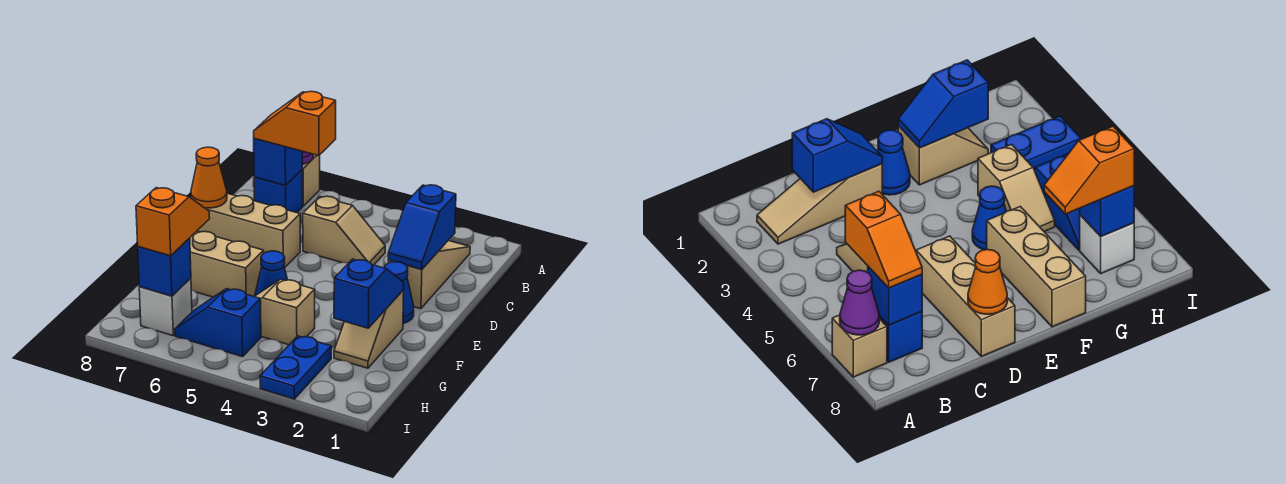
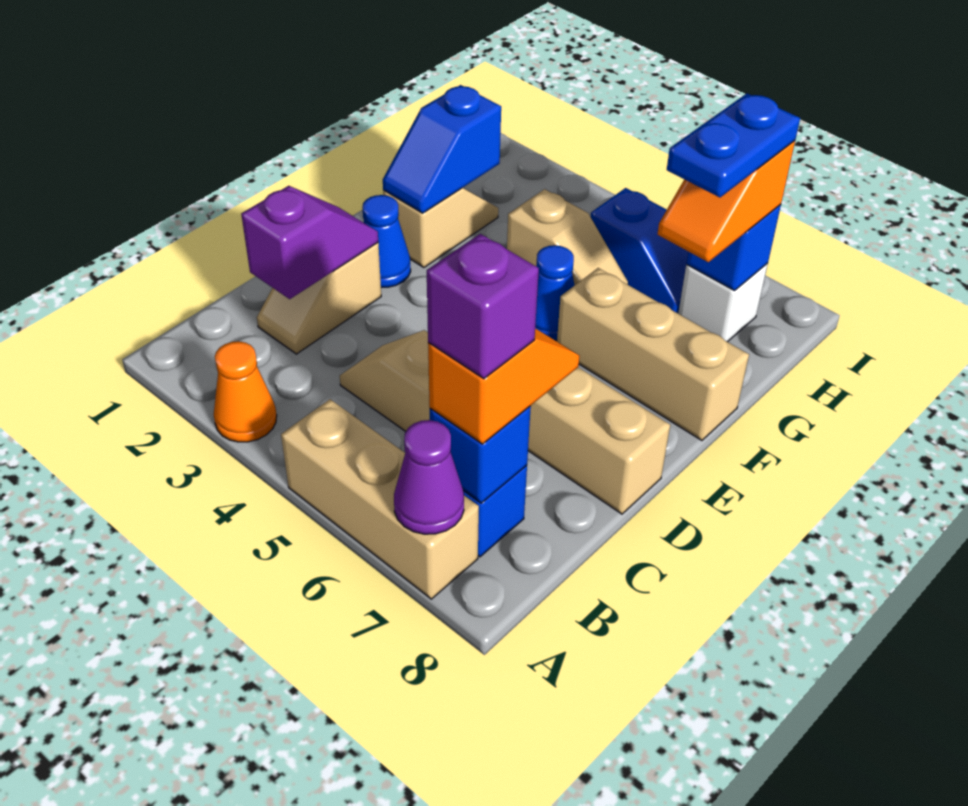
tan brick A7 level 1 -> tan brick A5:A7 level 1
tan slope B2:D2 level 1 top D -> tan slope C2:D2 level 1 top D
orange slope B6:B7 level 3 top 6 -> orange slope B7:C7 level 3 top B
none -> purple brick B7 level 4
blue slope C2:D2 level 2 top C -> purple slope C2:D2 level 2 top C
orange cone D8 level 2 -> orange cone A3 level 1
blue plate H3:I3 level 1 -> blue plate G7:H7 level 4

